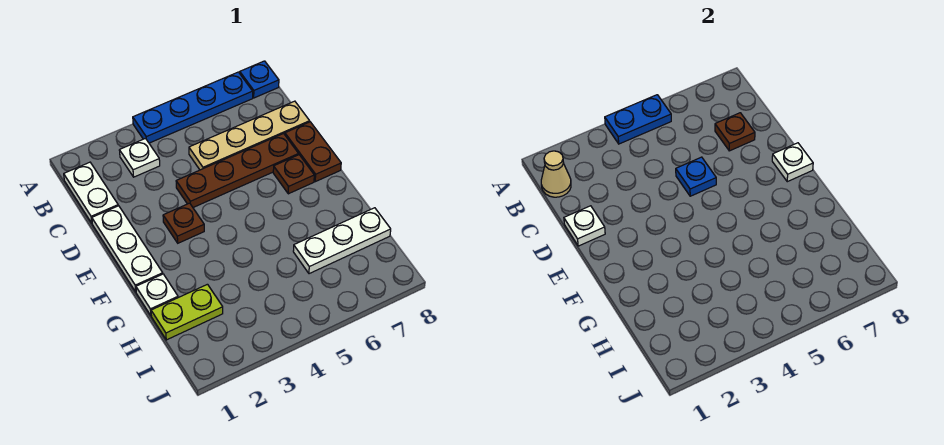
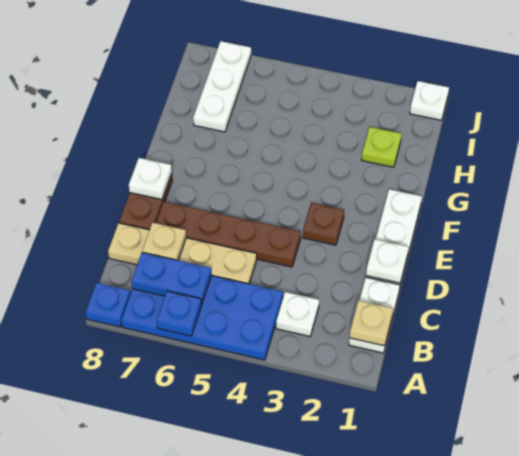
blue plate A4:A7 level 1 -> blue plate A4:B7 level 1
blue plate A4:A5 level 2 -> blue plate B6:B7 level 2
tan cone B1 level 2 -> tan plate B1 level 2
brown plate C7 level 2 -> tan plate C7 level 2
blue plate D5 level 2 -> blue plate A6 level 2
brown plate E7 level 1 -> none
white plate G1 level 1 -> white plate J1 level 1
lime plate H1:H2 level 1 -> lime plate H2 level 1
white plate H6:H8 level 1 -> white plate H7:J7 level 1

